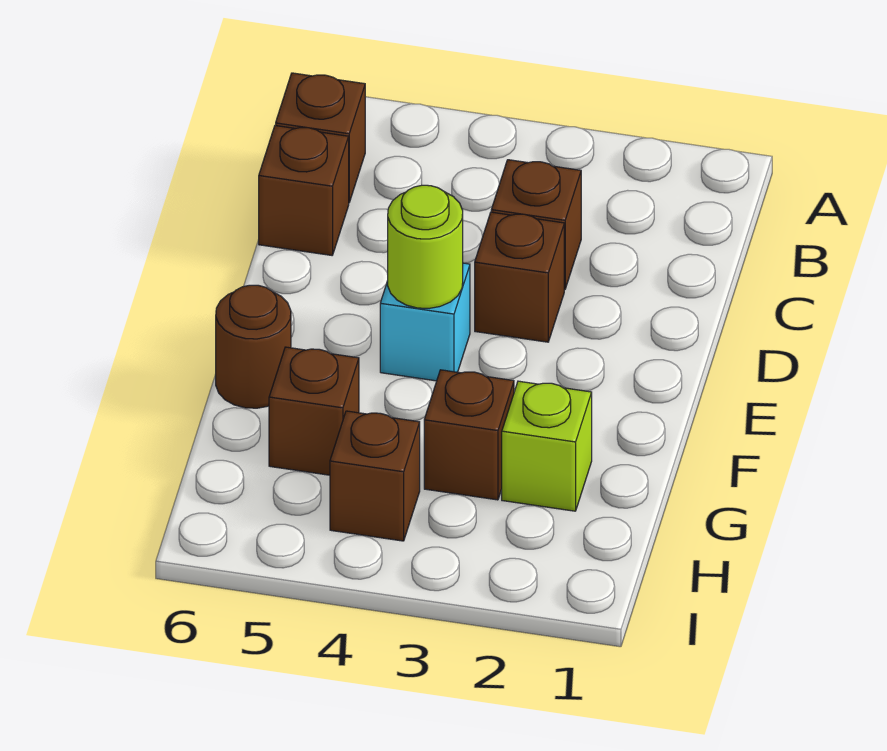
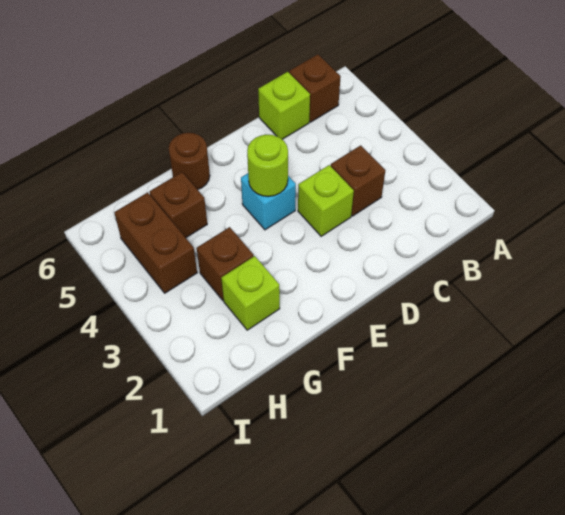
brown brick C6 level 1 -> lime brick C6 level 1
brown brick D3 level 1 -> lime brick D3 level 1
brown brick H4 level 1 -> brown brick H4:H5 level 1

